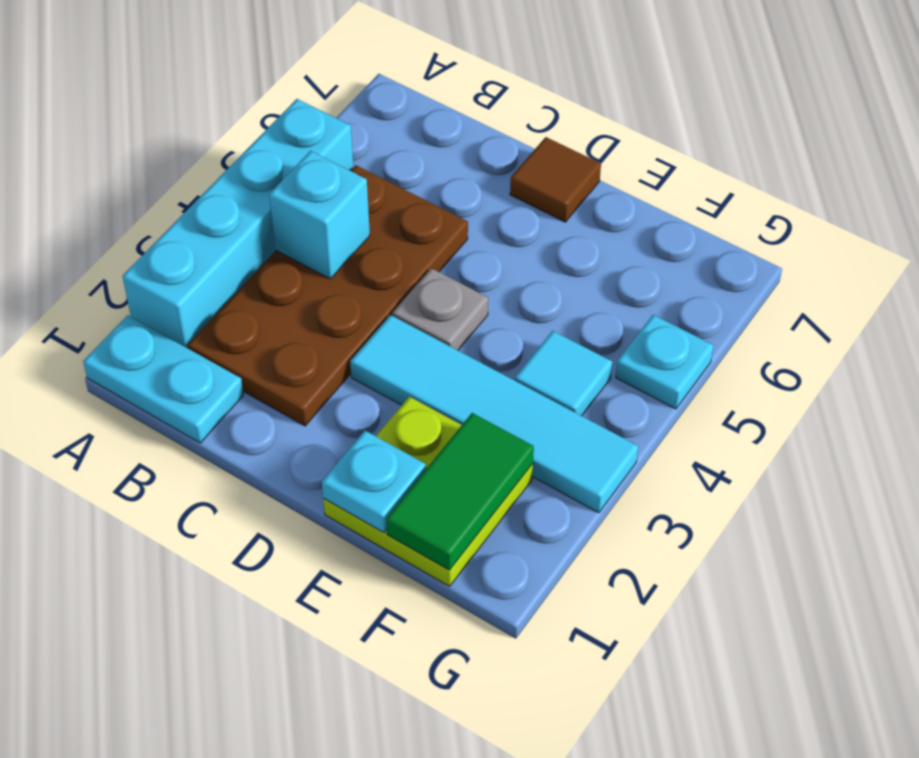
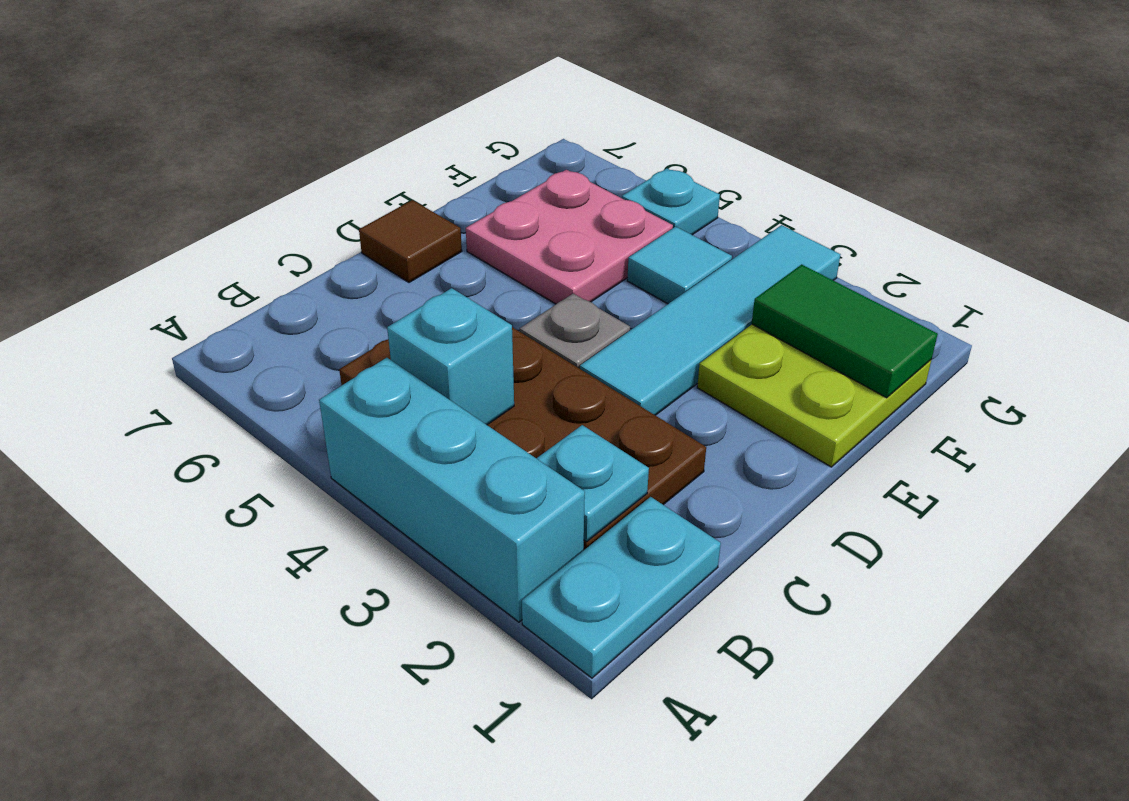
cyan brick A2:A5 level 1 -> cyan brick A2:A4 level 1
cyan plate E1 level 2 -> cyan plate B2 level 2
none -> pink plate E5:F6 level 1

